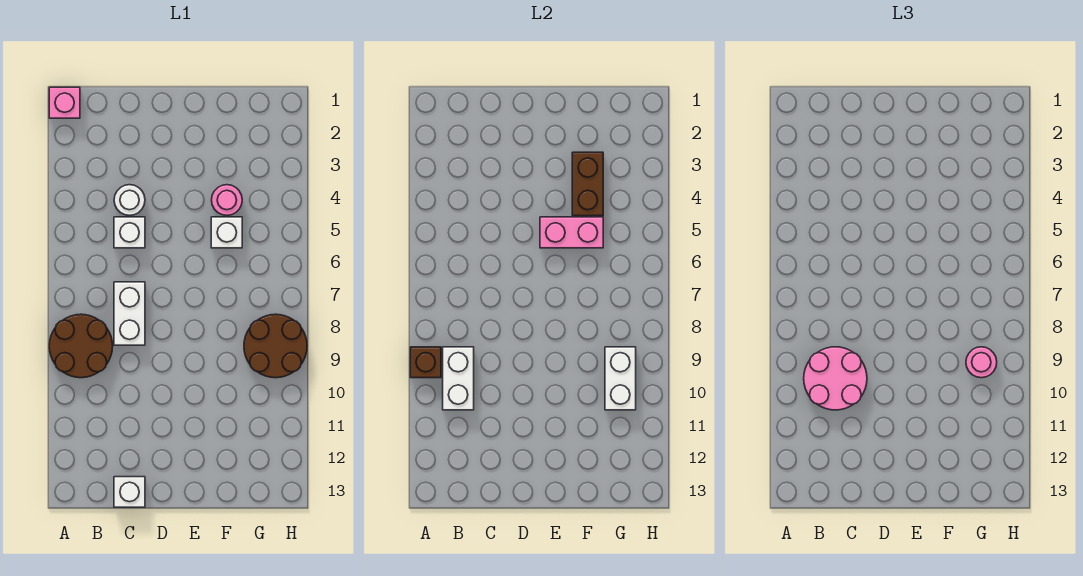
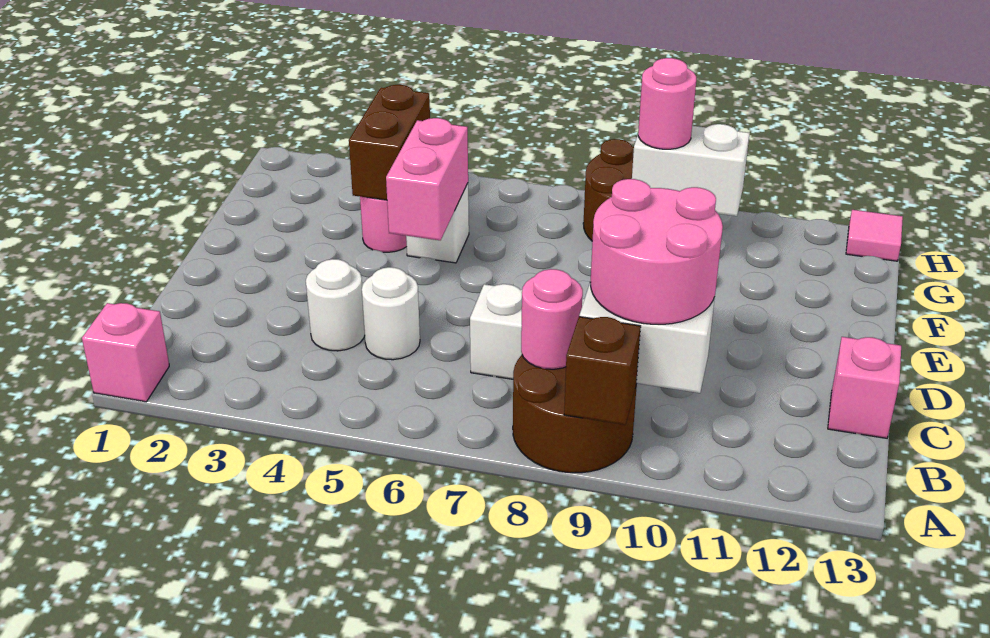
none -> pink round brick B8 level 2
white brick C5 level 1 -> white round brick C5 level 1
white brick C13 level 1 -> pink brick C13 level 1
brown brick F3:F4 level 2 -> brown brick F4:G4 level 2
none -> pink tile H13 level 1

